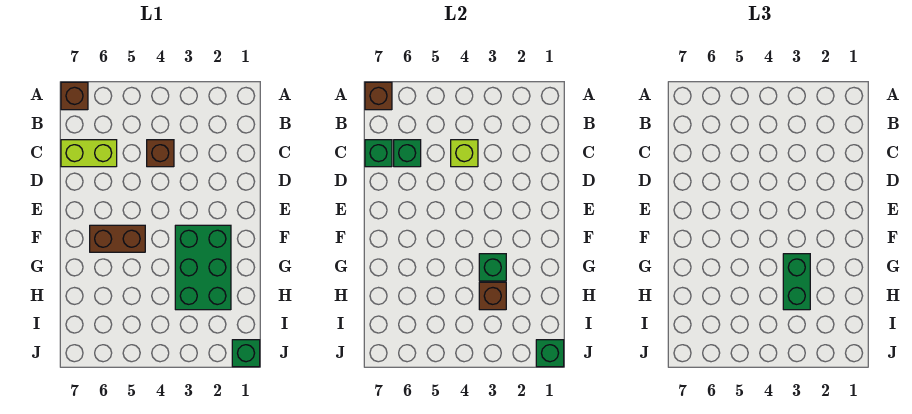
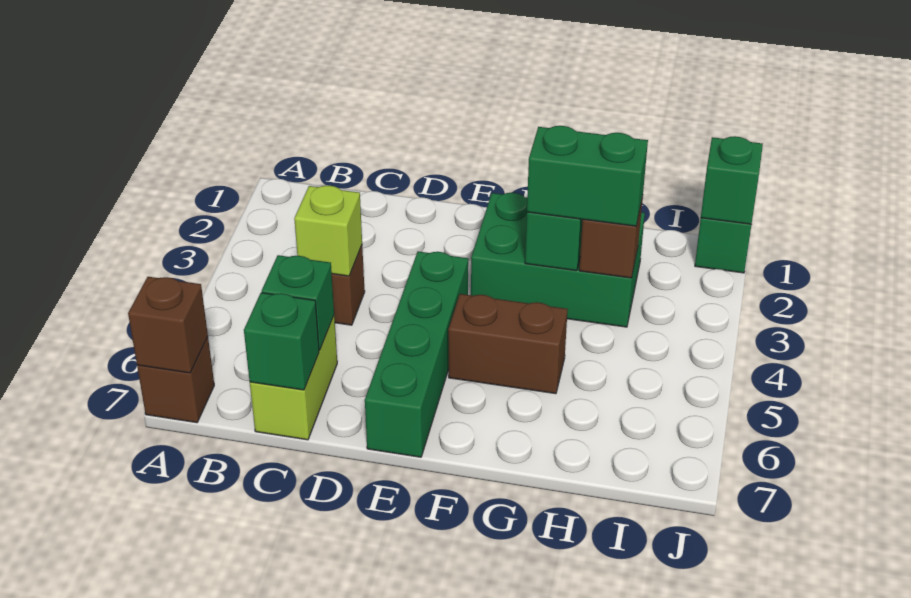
none -> green brick E4:E7 level 1
brown brick F5:F6 level 1 -> brown brick F5:G5 level 1

